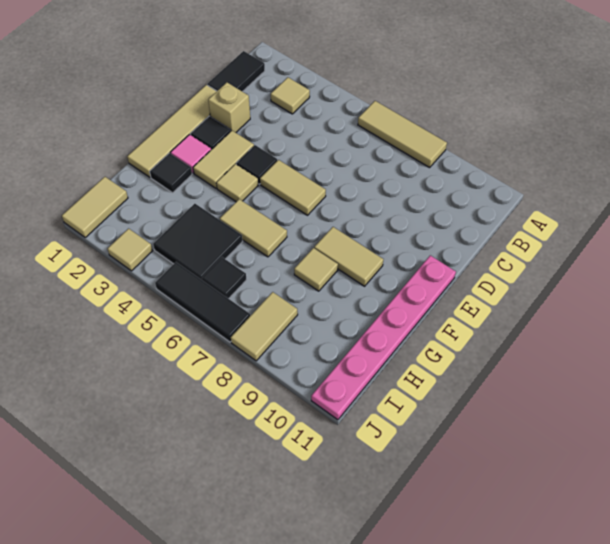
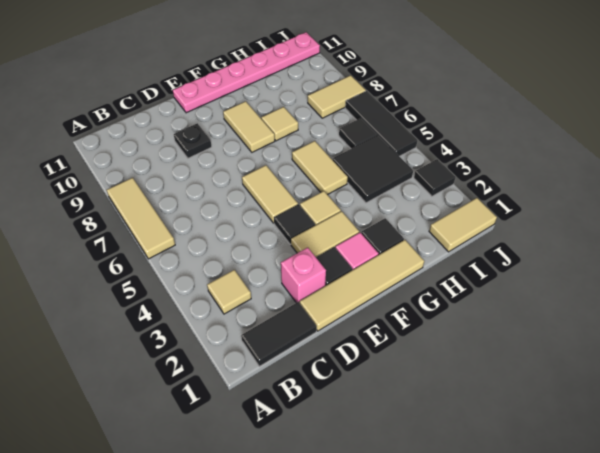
tan brick D2 level 1 -> pink brick D2 level 1
none -> black plate D9 level 1
tan tile J3 level 1 -> black tile J3 level 1

